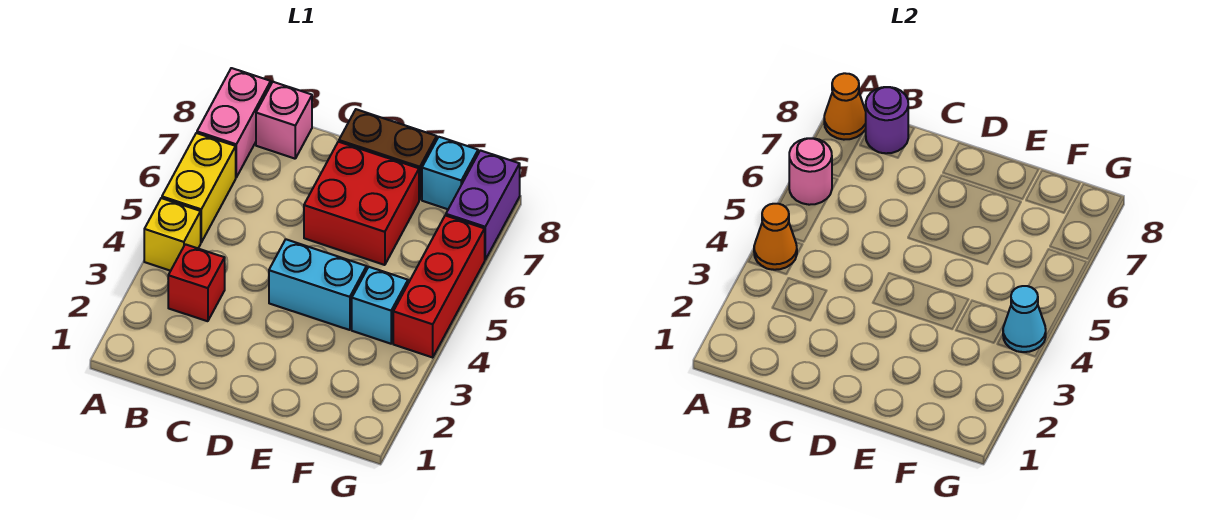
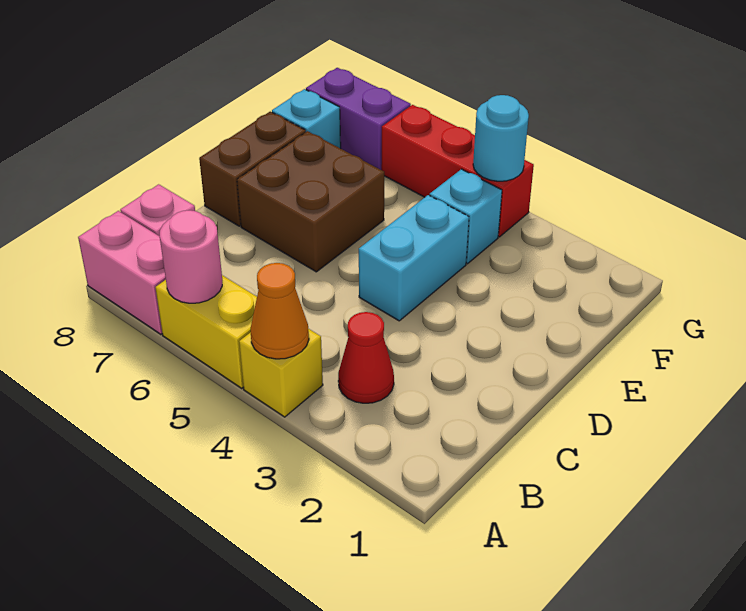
orange cone A8 level 2 -> none
red brick B3 level 1 -> red cone B3 level 1
purple round brick B8 level 2 -> none
red brick D6:E7 level 1 -> brown brick D6:E7 level 1
cyan cone G4 level 2 -> cyan round brick G4 level 2

